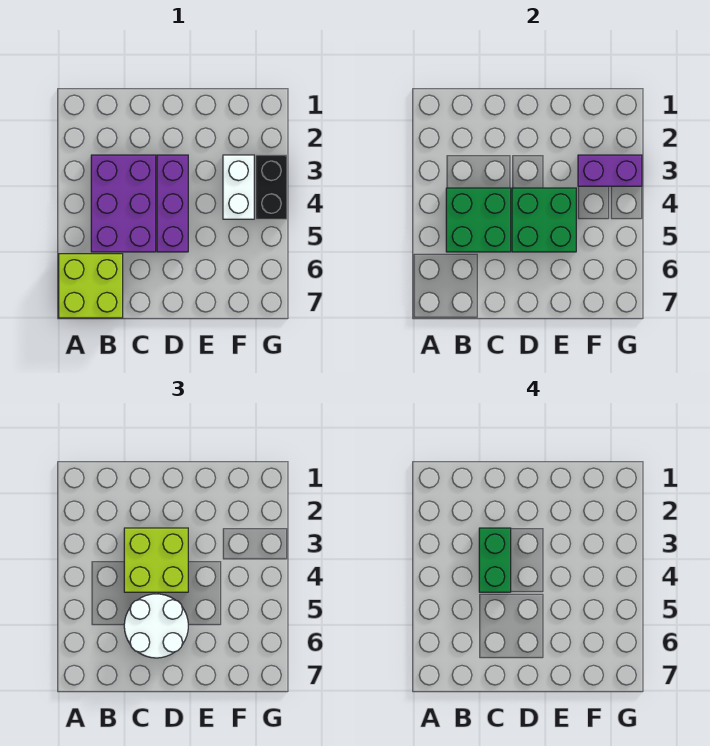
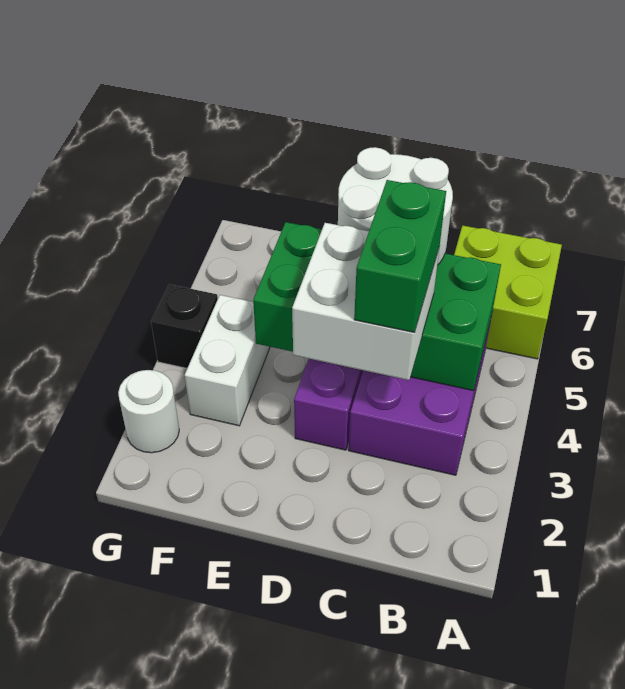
lime brick C3:D4 level 3 -> white brick C3:D4 level 3
purple brick F3:G3 level 2 -> none
none -> white round brick G2 level 1
black brick G3:G4 level 1 -> black brick G4 level 1

